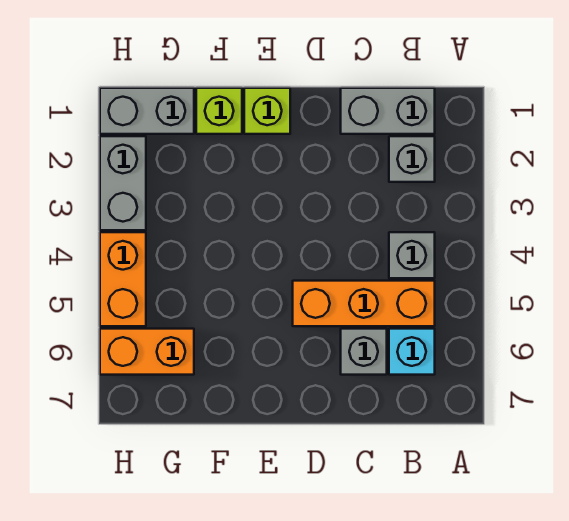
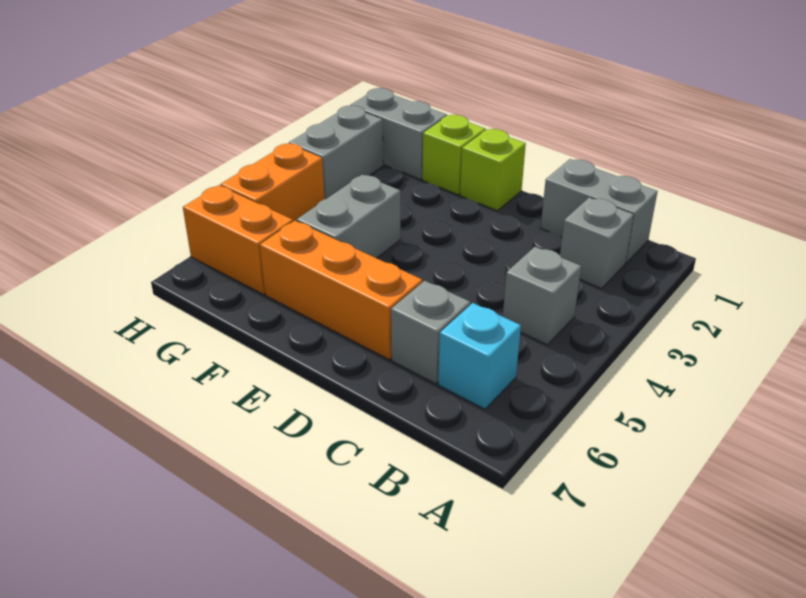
orange brick B5:D5 level 1 -> orange brick D6:F6 level 1
none -> grey brick F4:F5 level 1

